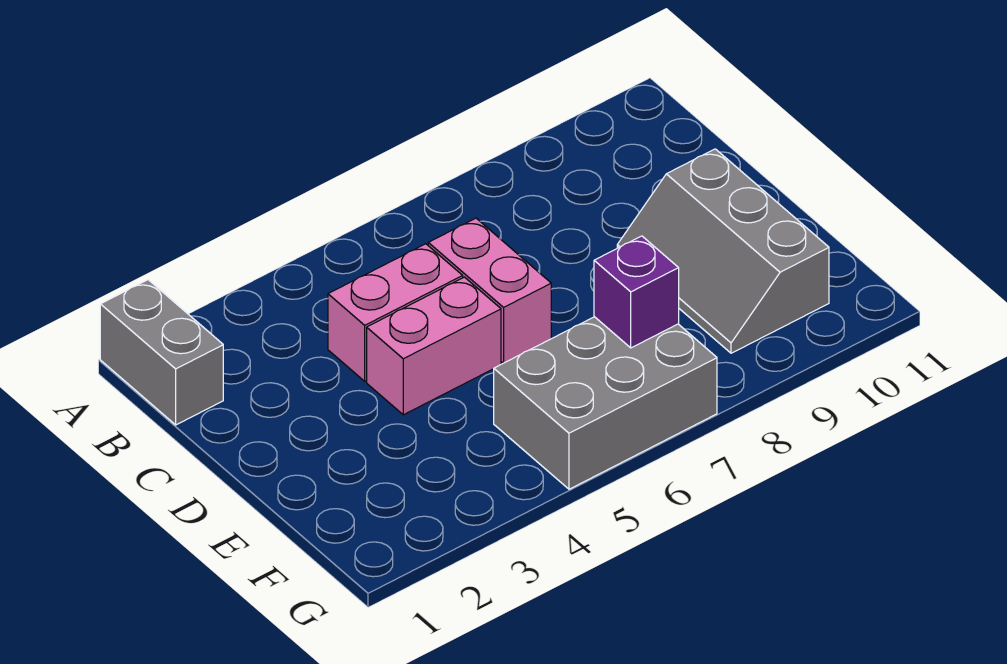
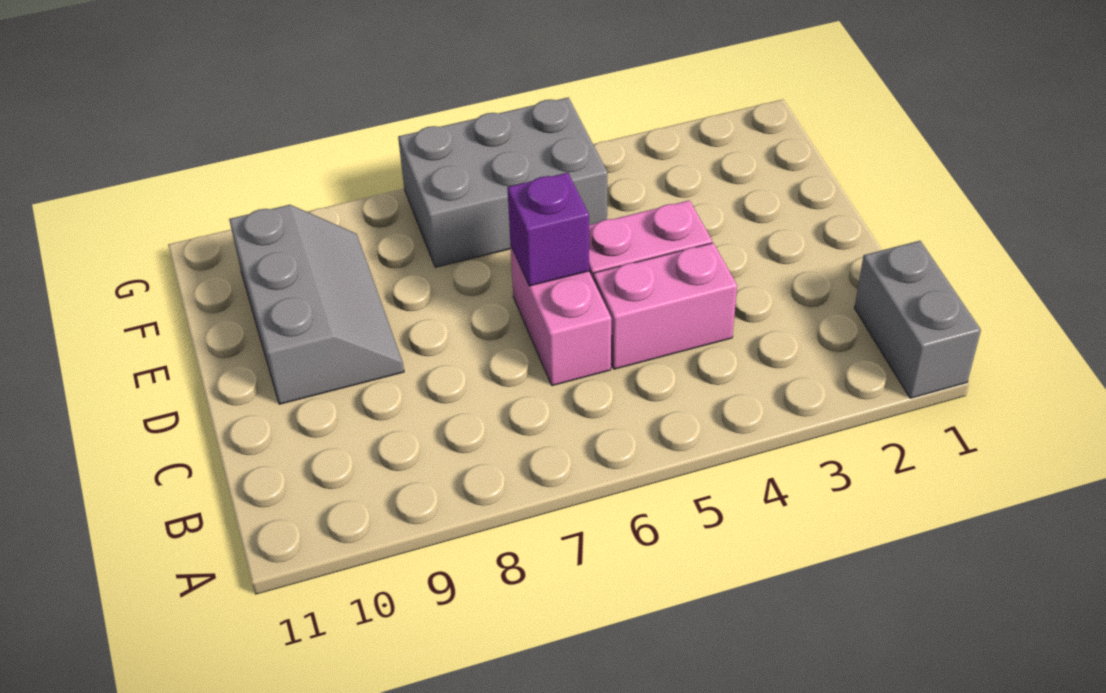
purple brick F7 level 2 -> purple brick D6 level 2

